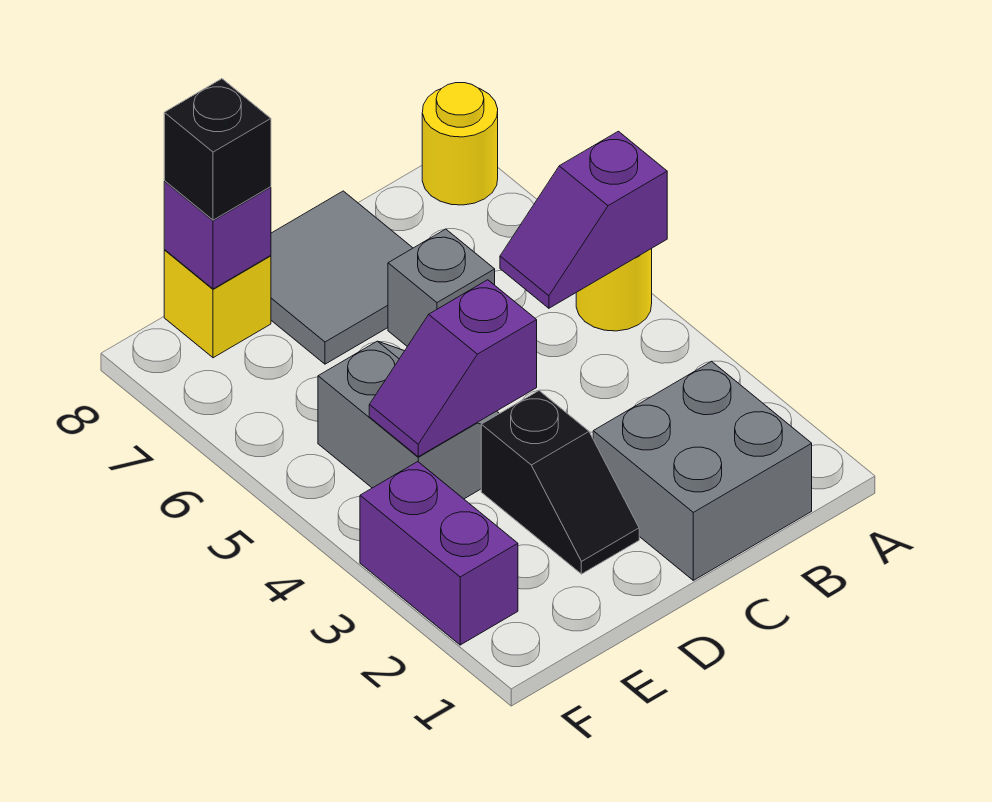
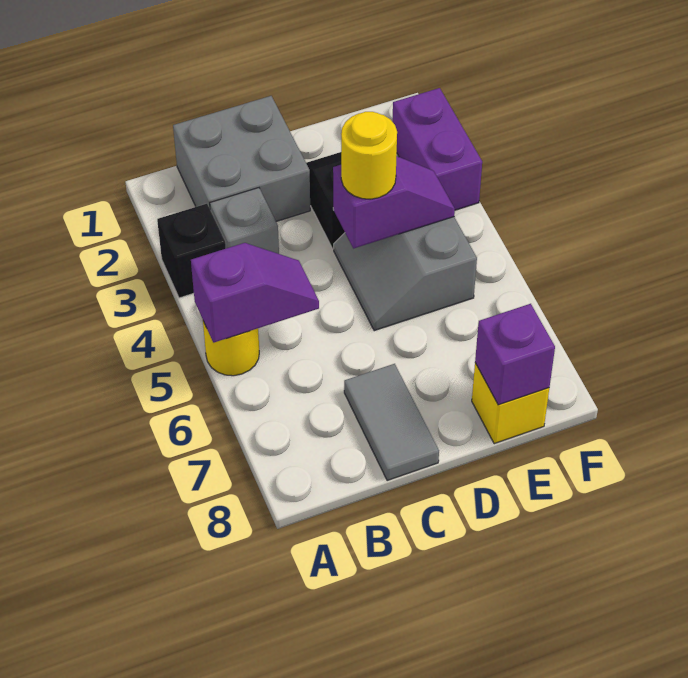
yellow round brick A8 level 1 -> yellow round brick D4 level 3
grey brick C6 level 1 -> grey brick B3 level 1
grey tile C7:D8 level 1 -> grey tile C7:C8 level 1
black brick E8 level 3 -> black brick A3 level 1

